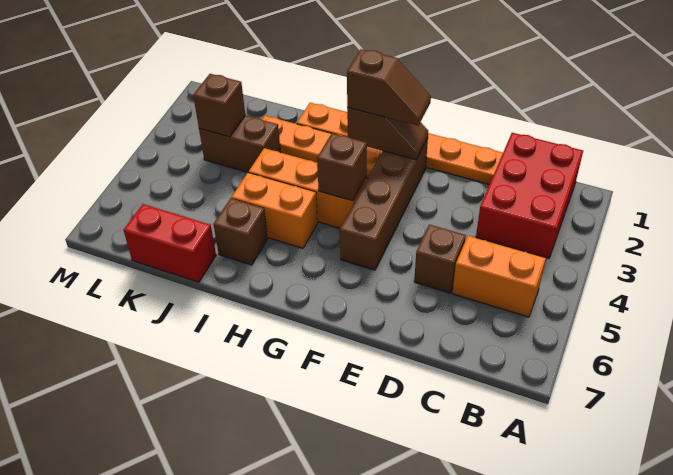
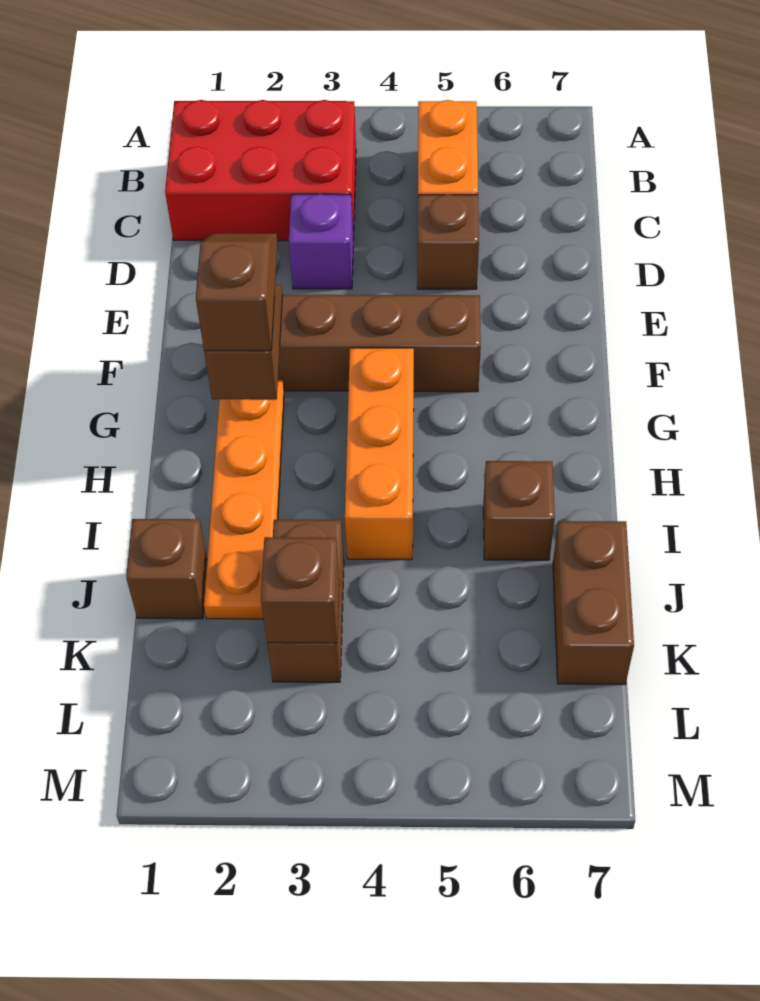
orange plate D1:I1 level 1 -> none
none -> purple brick D3 level 1
brown brick G4 level 2 -> brown brick J1 level 1
orange brick H5:I5 level 1 -> none
red brick J7:K7 level 1 -> brown brick J7:K7 level 1

